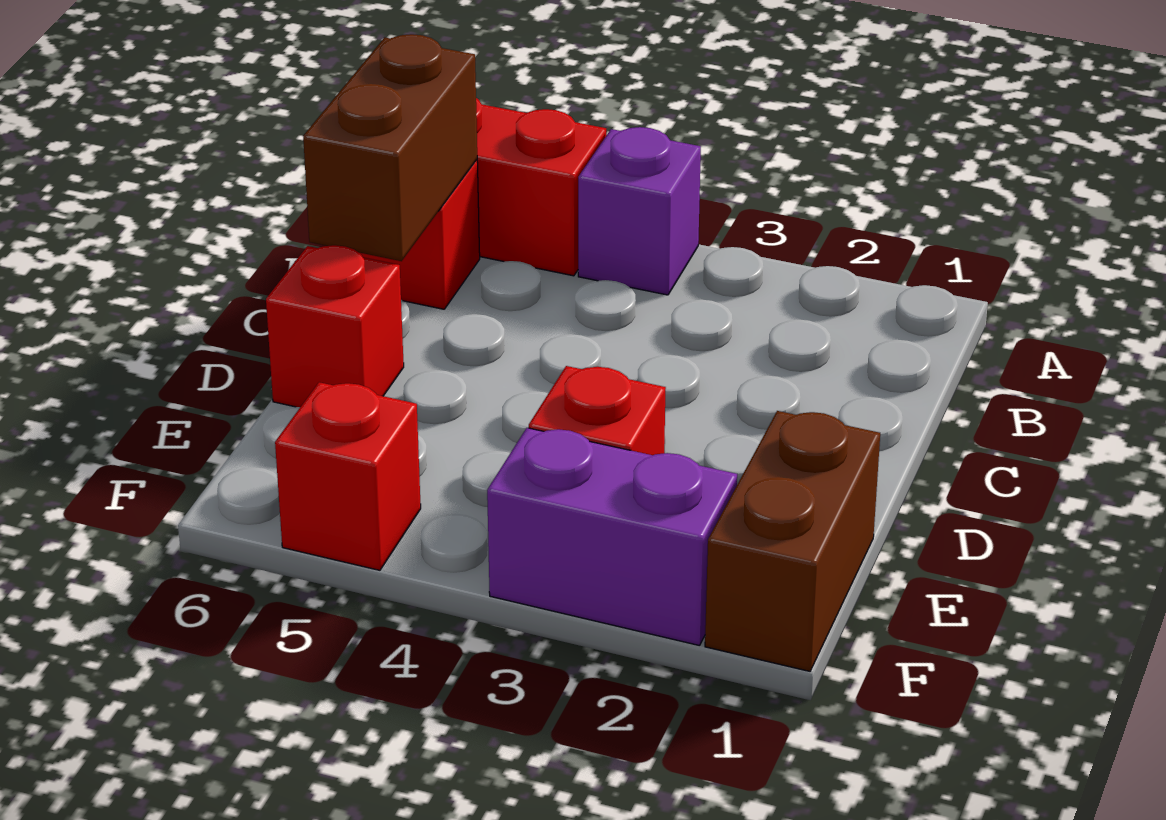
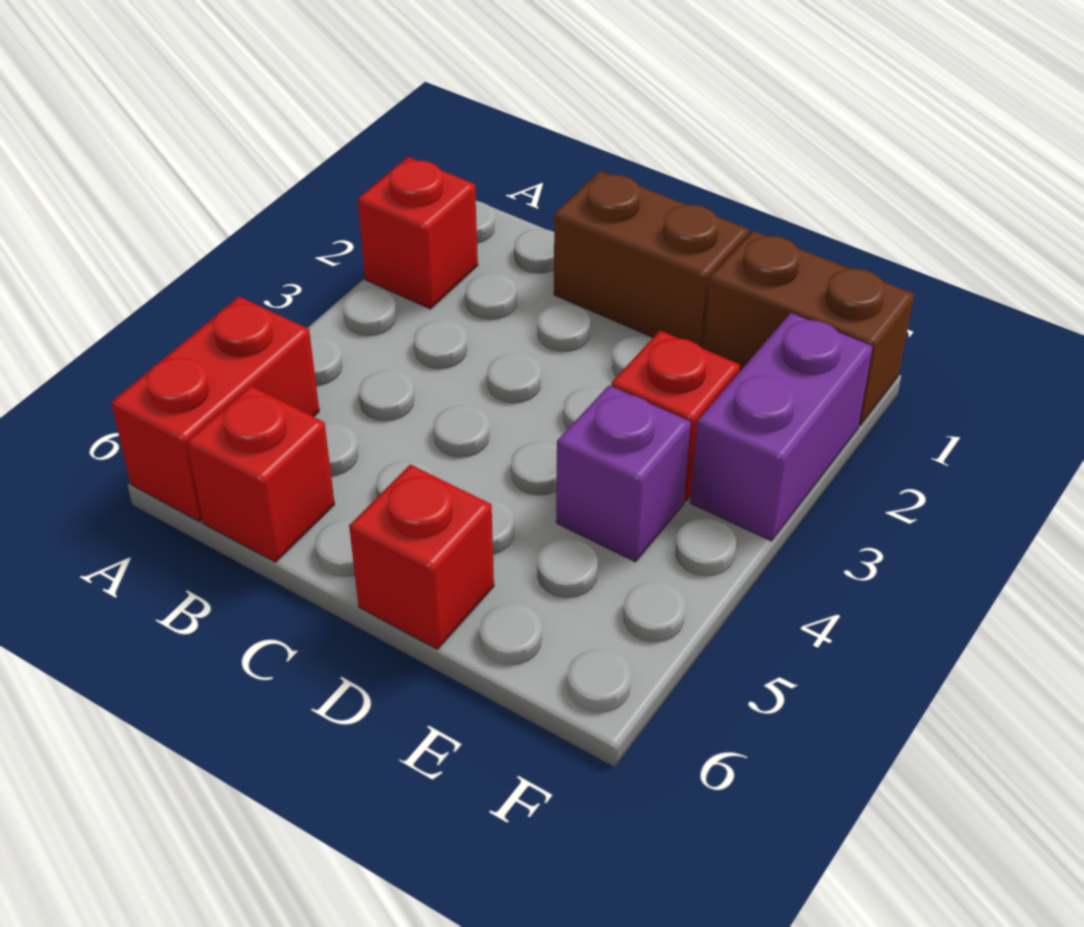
purple brick A4 level 1 -> purple brick E4 level 1
brown brick B6:C6 level 2 -> brown brick C1:D1 level 1
red brick F5 level 1 -> red brick A2 level 1

